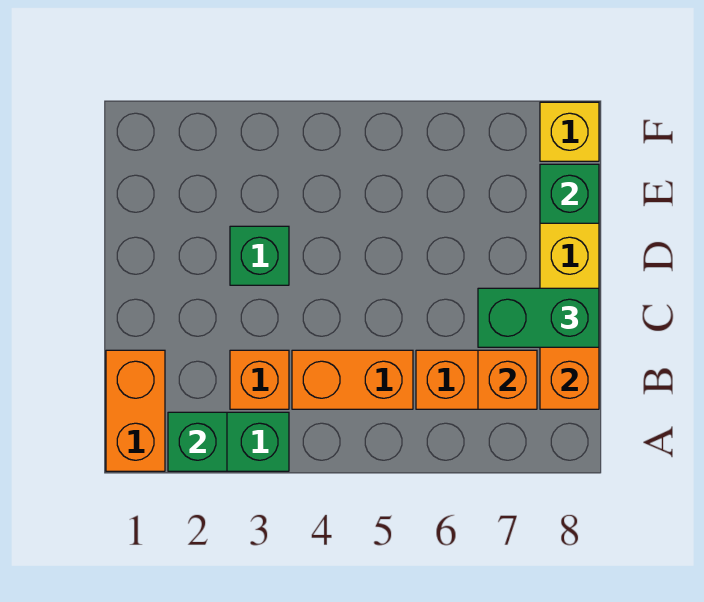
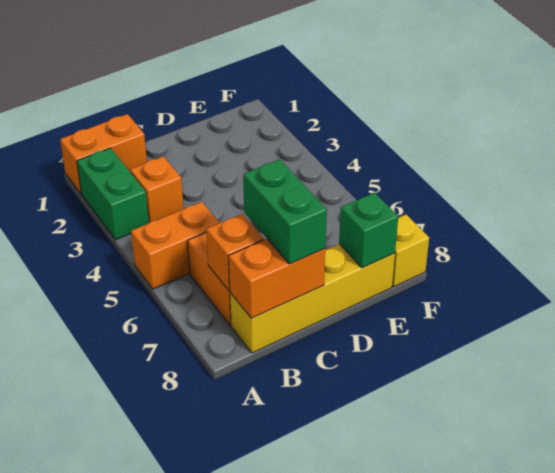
green brick A2 level 2 -> none
orange brick B4:B5 level 1 -> orange brick A5:B5 level 1
green brick D3 level 1 -> none

